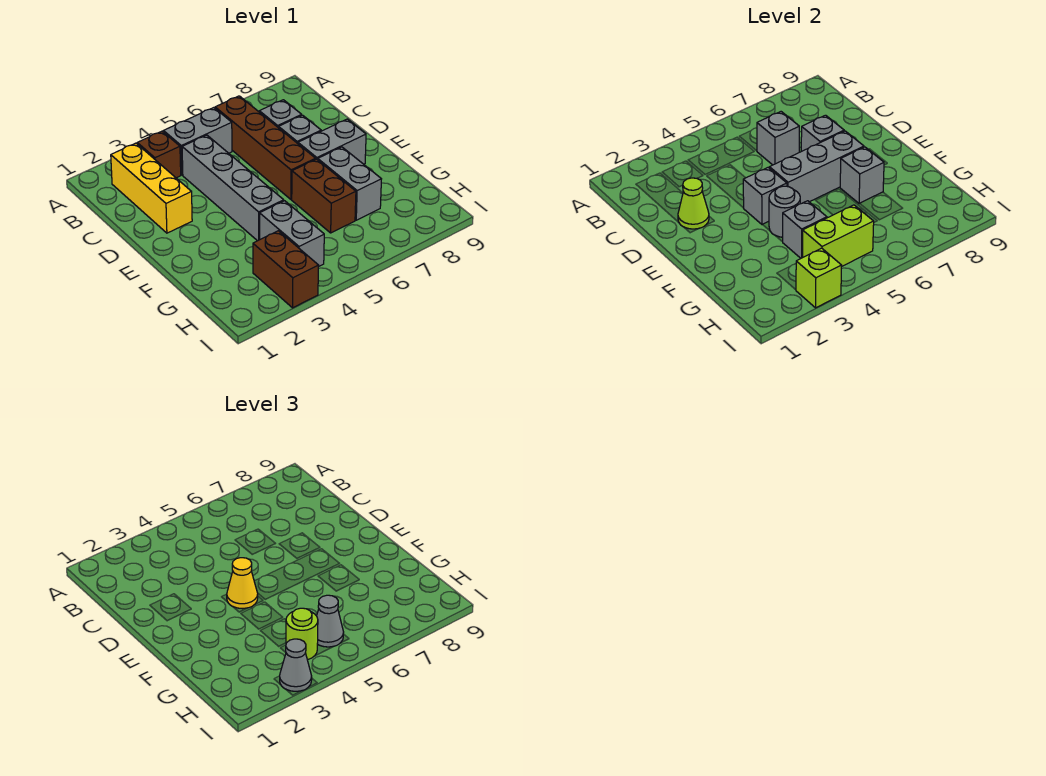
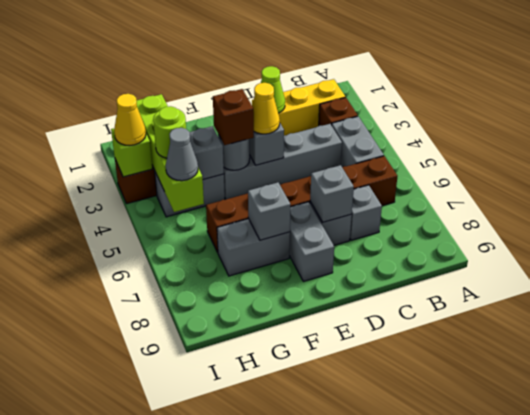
grey brick C6 level 2 -> none
grey brick E5:E7 level 2 -> none
none -> brown brick F4 level 3
lime brick H4:H5 level 2 -> lime brick H2:H5 level 2
grey cone I3 level 3 -> yellow cone I3 level 3

